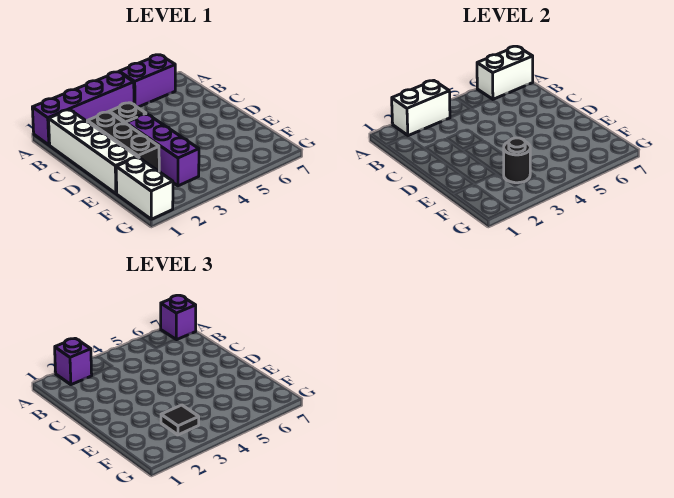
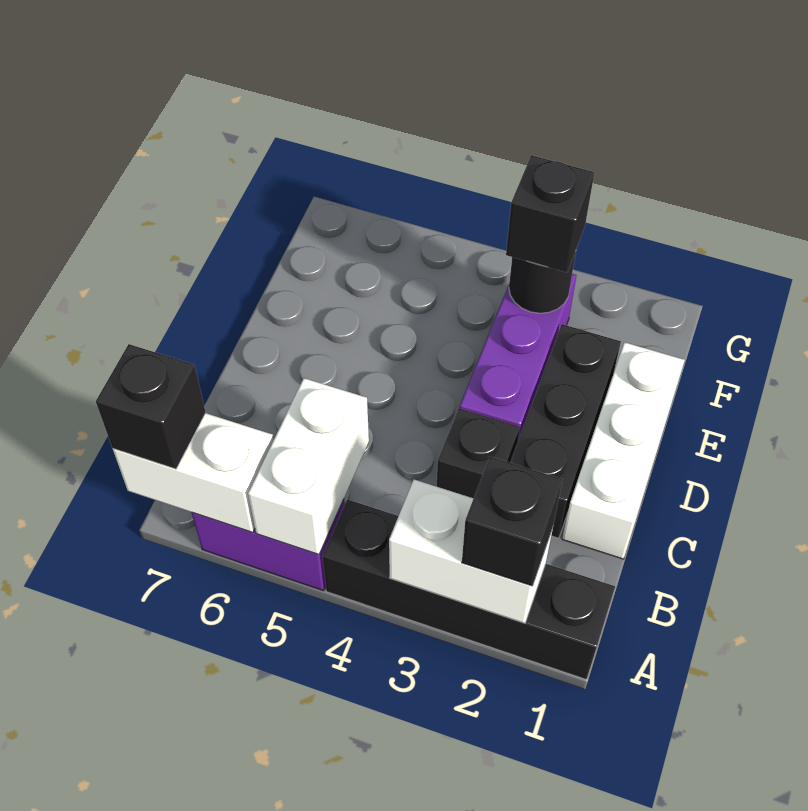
purple brick A1:A4 level 1 -> black brick A1:A4 level 1
purple brick A2 level 3 -> black brick A2 level 3
purple brick A7 level 3 -> black brick A7 level 3
white brick B1:E1 level 1 -> white brick C1:E1 level 1
white brick F1:G1 level 1 -> white brick A5:B5 level 2
black tile F3 level 3 -> black brick F3 level 3

